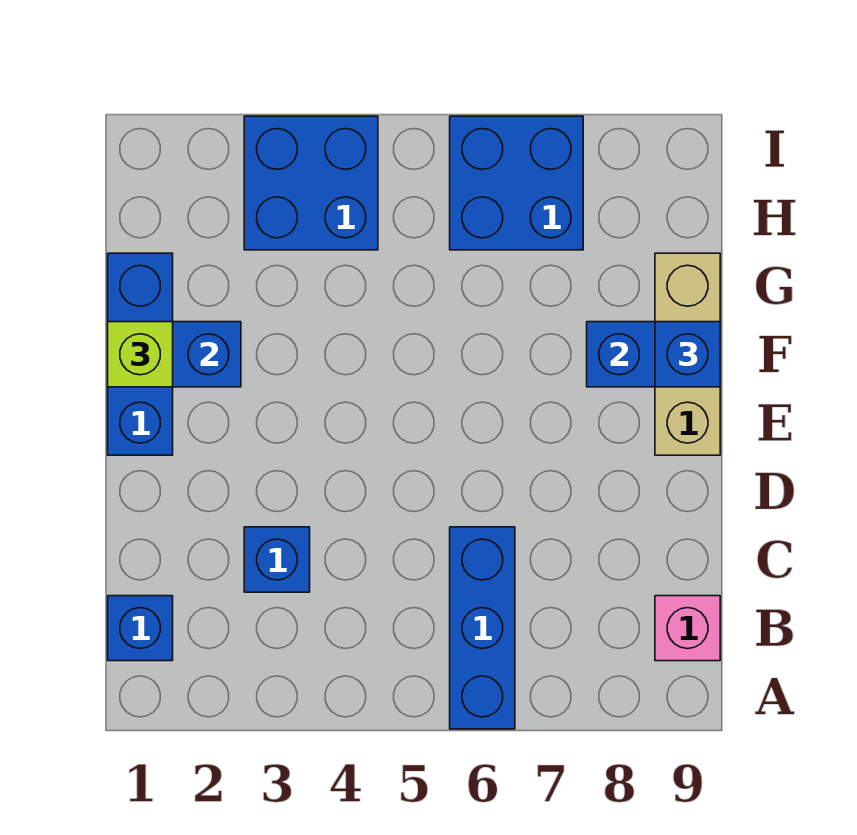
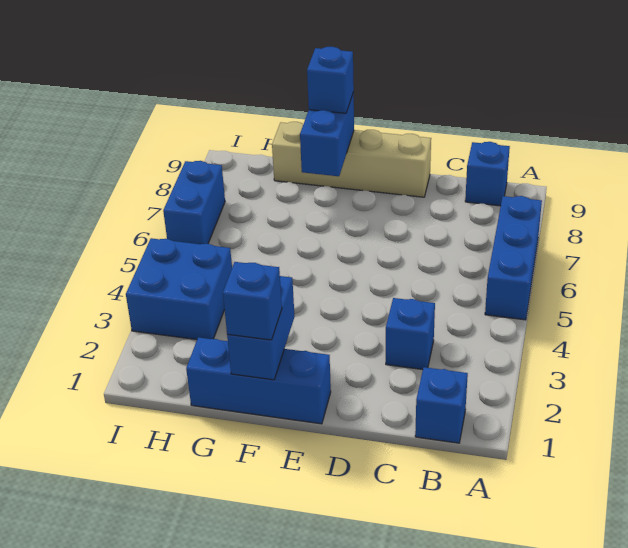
blue brick A6:C6 level 1 -> blue brick A5:A7 level 1
pink brick B9 level 1 -> blue brick B9 level 1
tan brick E9:G9 level 1 -> tan brick D9:G9 level 1
lime brick F1 level 3 -> blue brick F1 level 3
blue brick H6:I7 level 1 -> blue brick I6:I7 level 1

